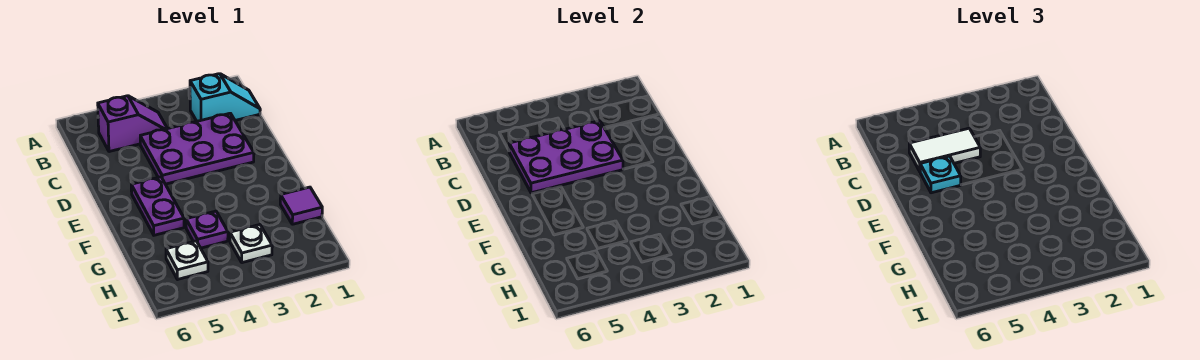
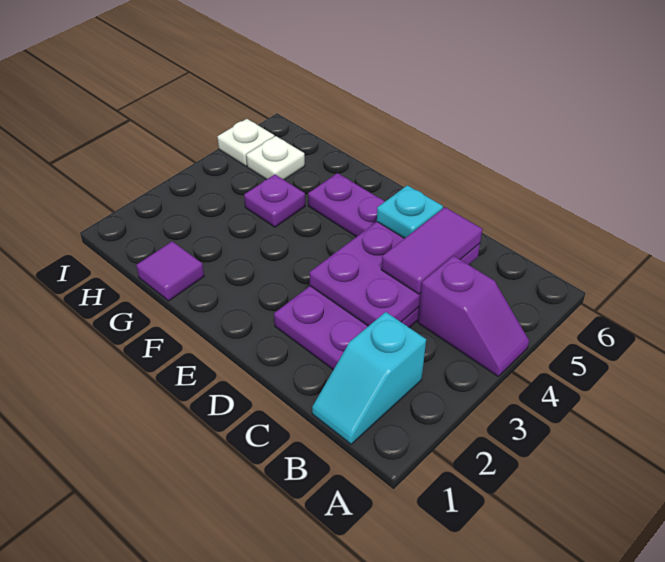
purple slope B4:B5 level 1 top 5 -> purple slope A4:B4 level 1 top B
white tile C4:C5 level 3 -> purple tile C4:C5 level 3
white plate H3 level 1 -> white plate I5 level 1

